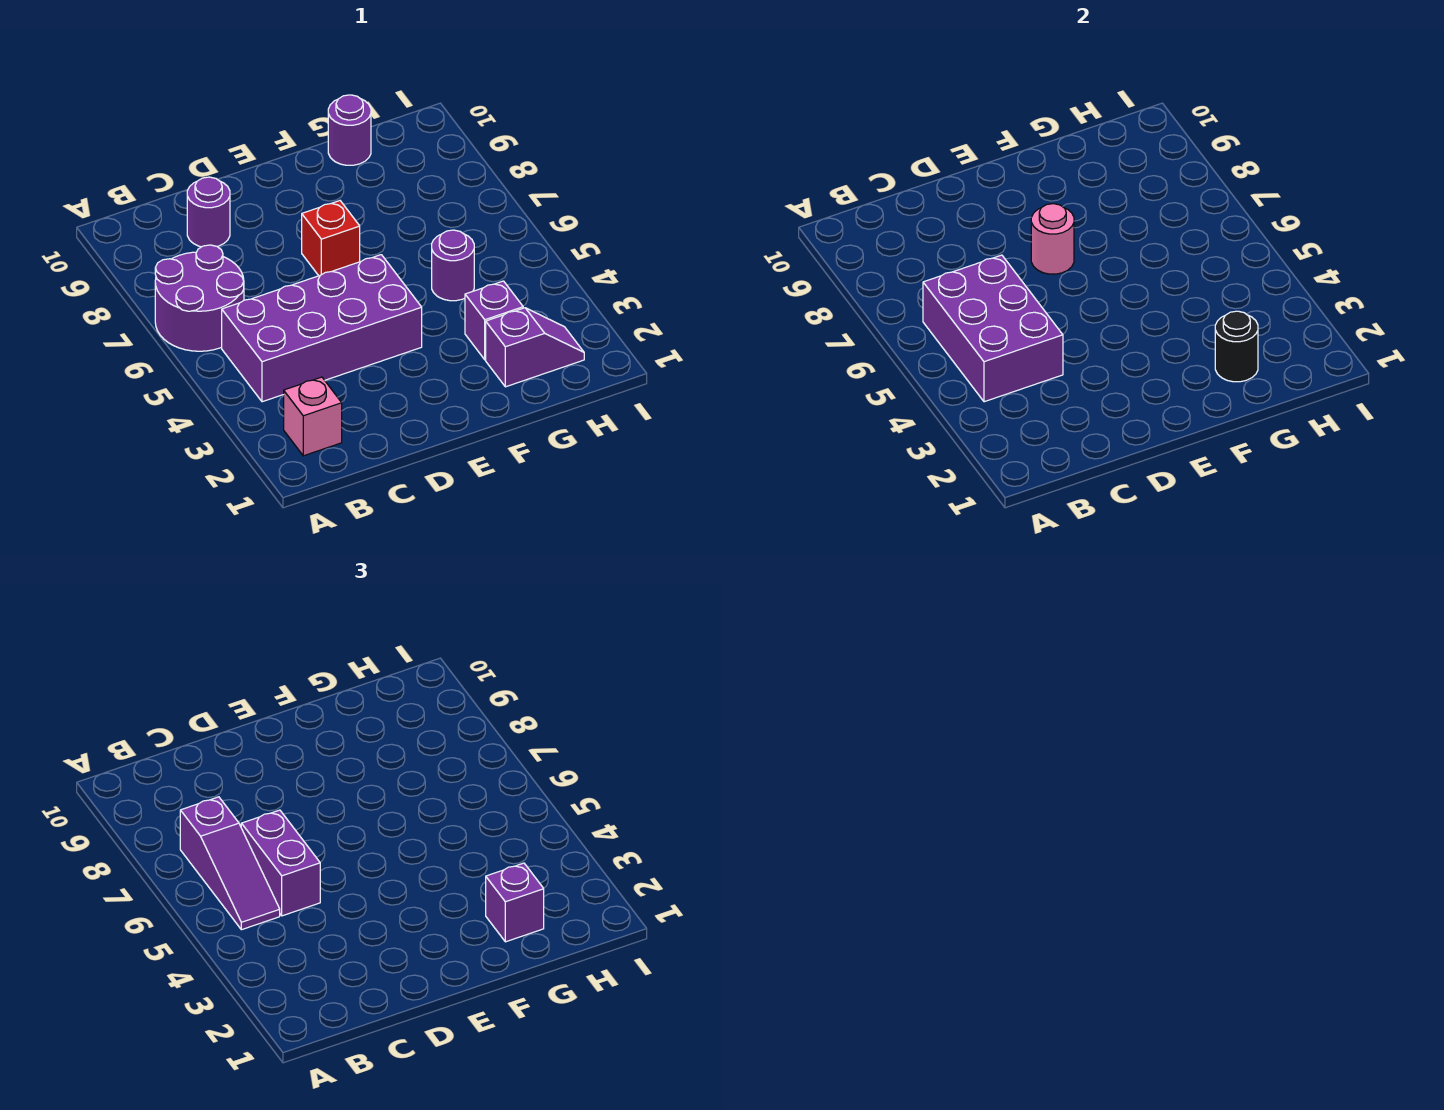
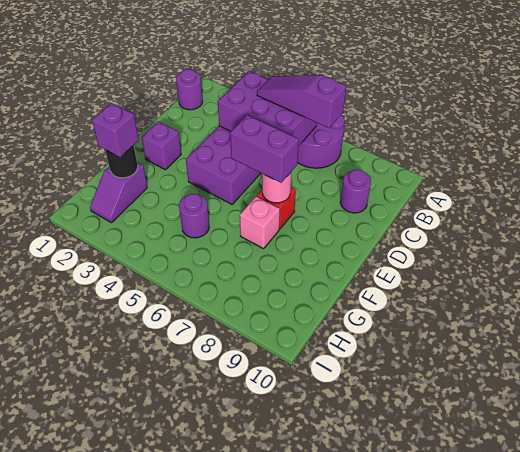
pink brick B2 level 1 -> pink brick F7 level 1
purple brick C5:C6 level 3 -> purple brick E6:E7 level 3
purple brick G3 level 1 -> purple brick E2 level 1
purple round brick G10 level 1 -> purple round brick B1 level 1

